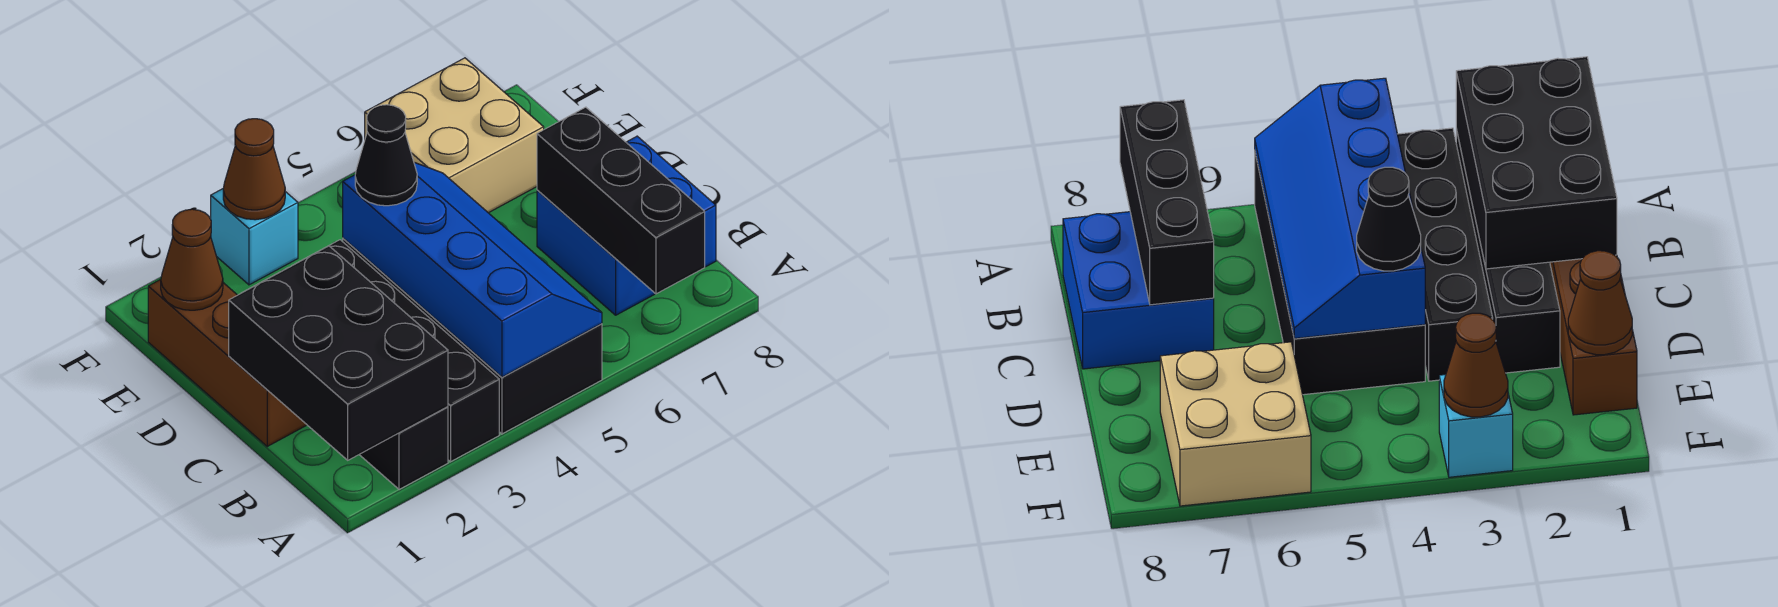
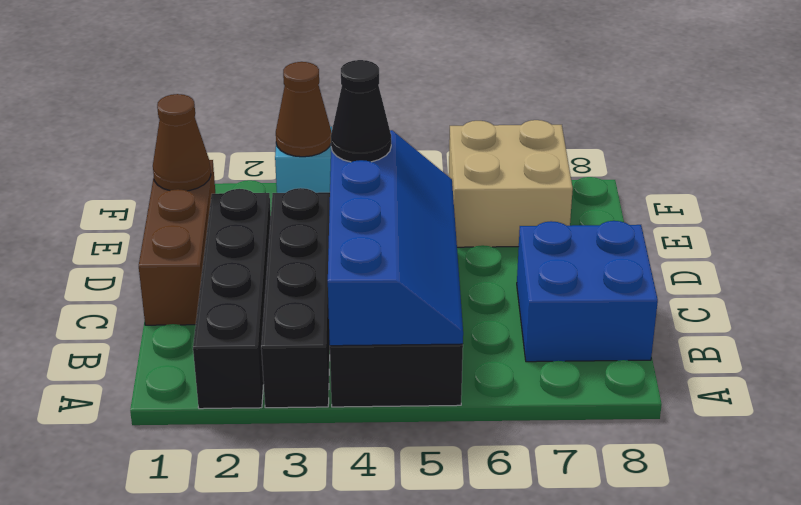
black brick A1:C2 level 2 -> none
black brick A7:C7 level 2 -> none

